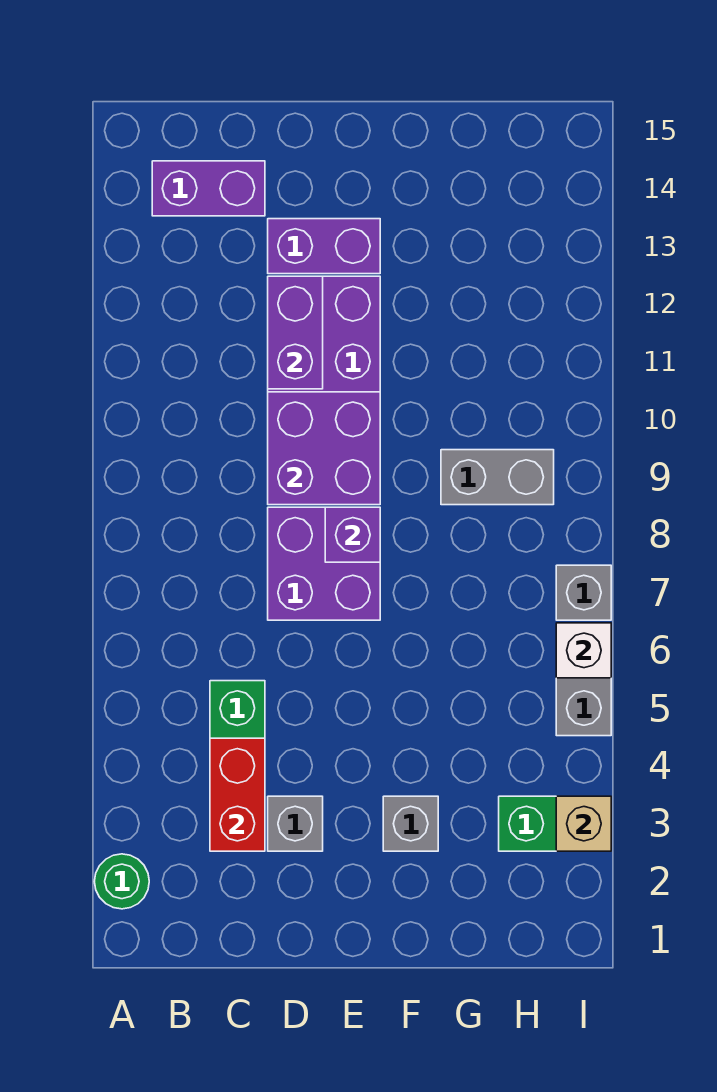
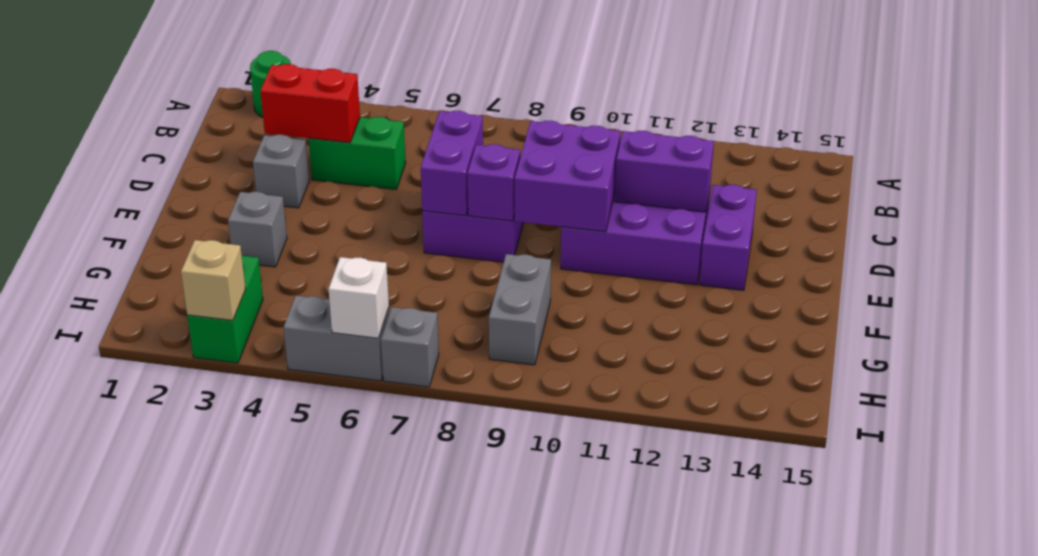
purple brick B14:C14 level 1 -> purple brick D7:E7 level 2

